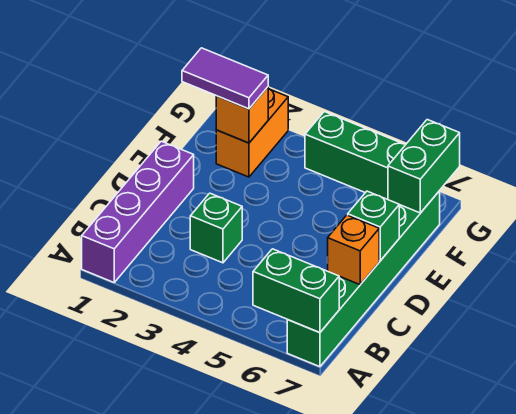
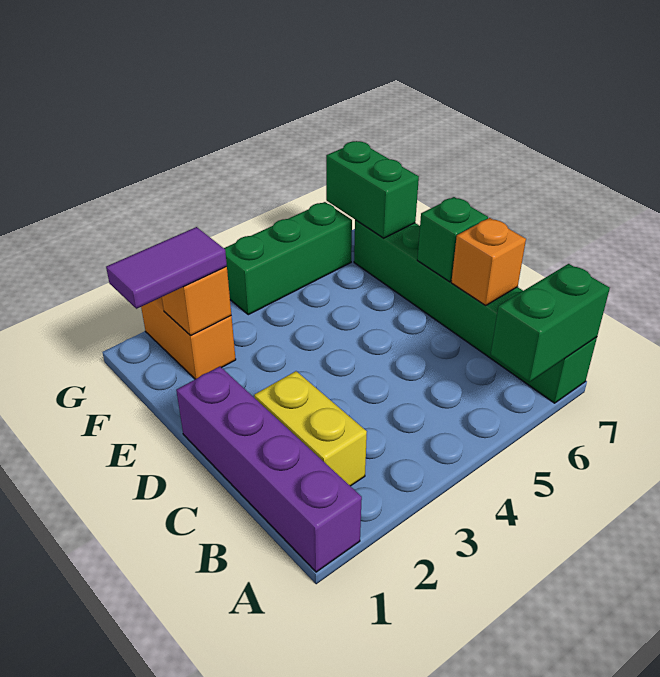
none -> yellow brick B2:C2 level 1
green brick C3 level 1 -> none

